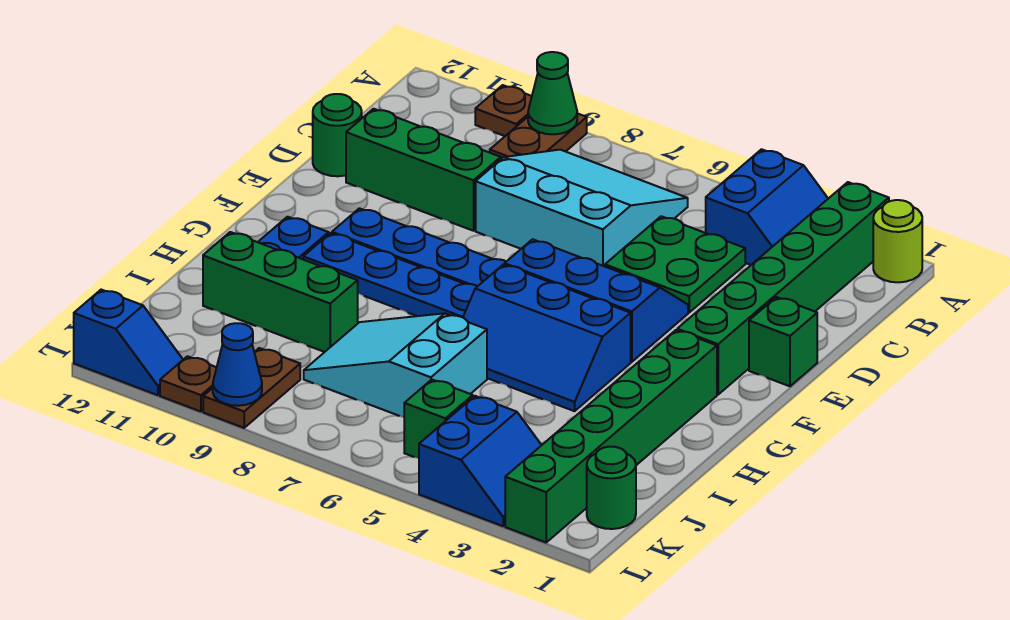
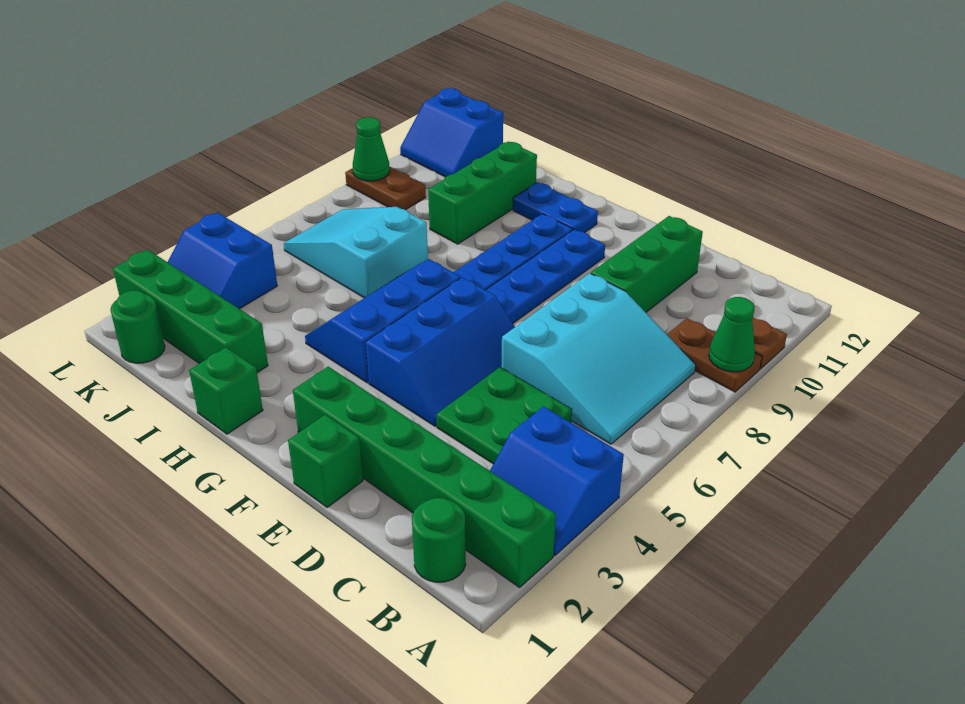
lime round brick A1 level 1 -> none
green round brick D12 level 1 -> green round brick B1 level 1
green brick G2:L2 level 1 -> green brick I2:L2 level 1
cyan slope I6:J8 level 1 top 6 -> cyan slope I6:K7 level 1 top I
green brick K5 level 1 -> green brick H1 level 1
blue cone L9 level 2 -> green cone L9 level 2
brown plate L10 level 1 -> none
blue slope L11:L12 level 1 top 12 -> blue slope K11:L12 level 1 top 12

